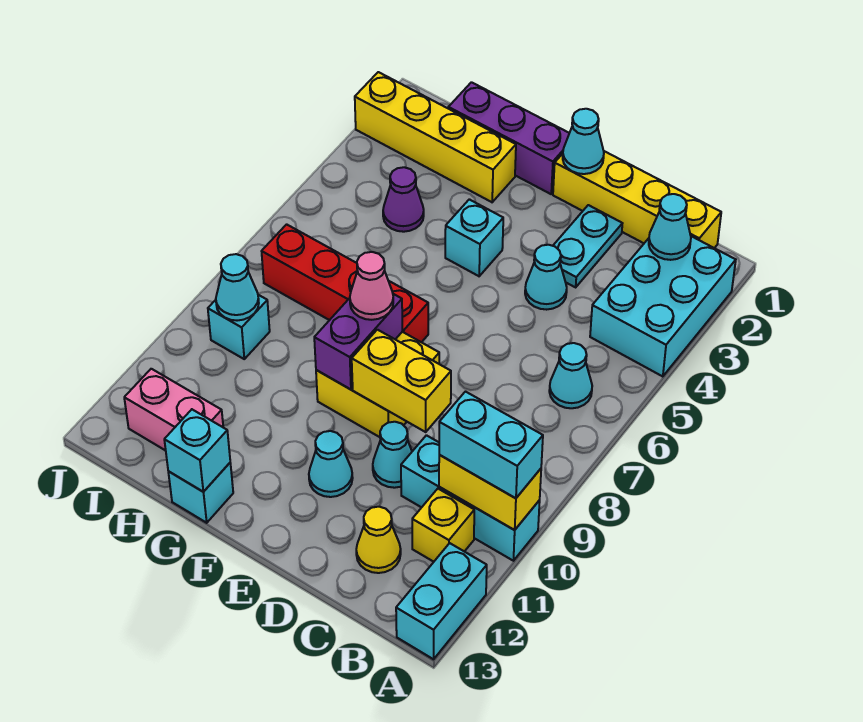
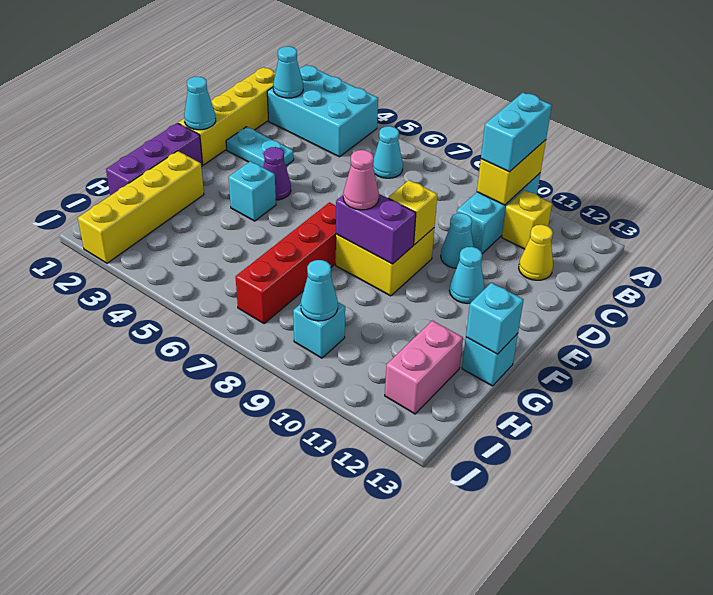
cyan brick A12:A13 level 1 -> none
cyan cone D4 level 1 -> none
yellow brick D9:E9 level 2 -> yellow brick E9 level 2
purple cone H4 level 1 -> purple cone E4 level 1

